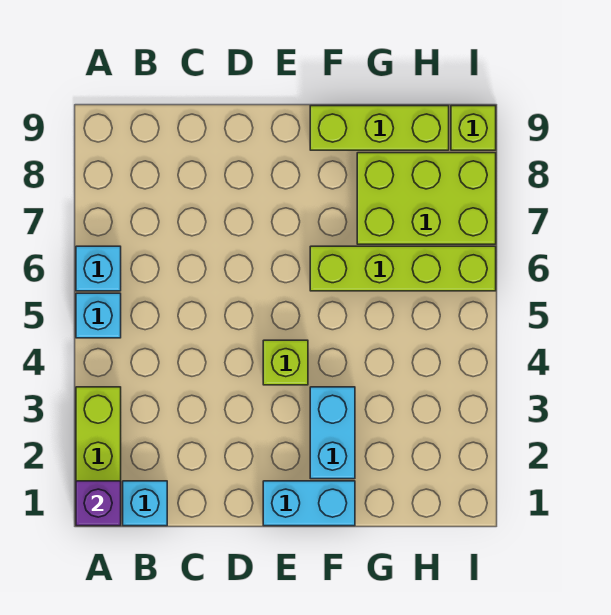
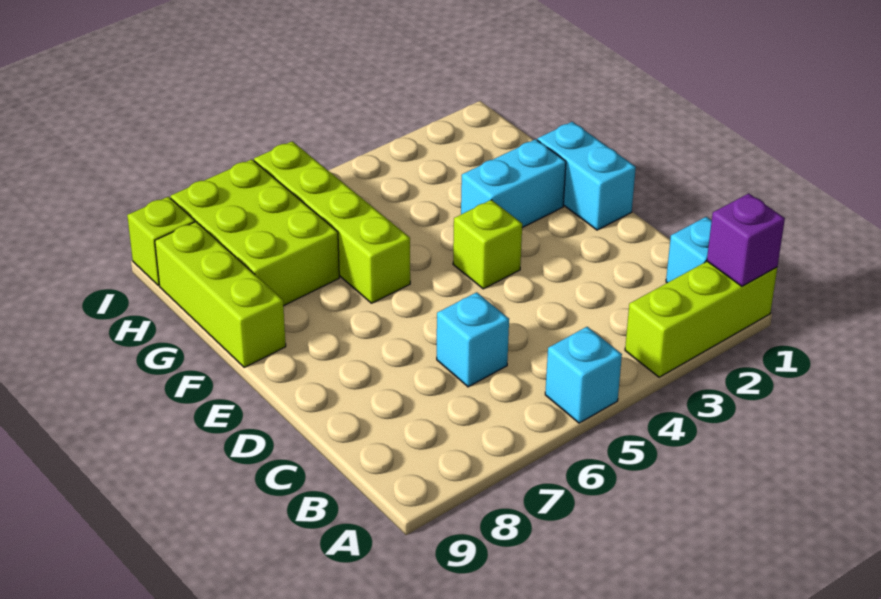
cyan brick A6 level 1 -> cyan brick C6 level 1

